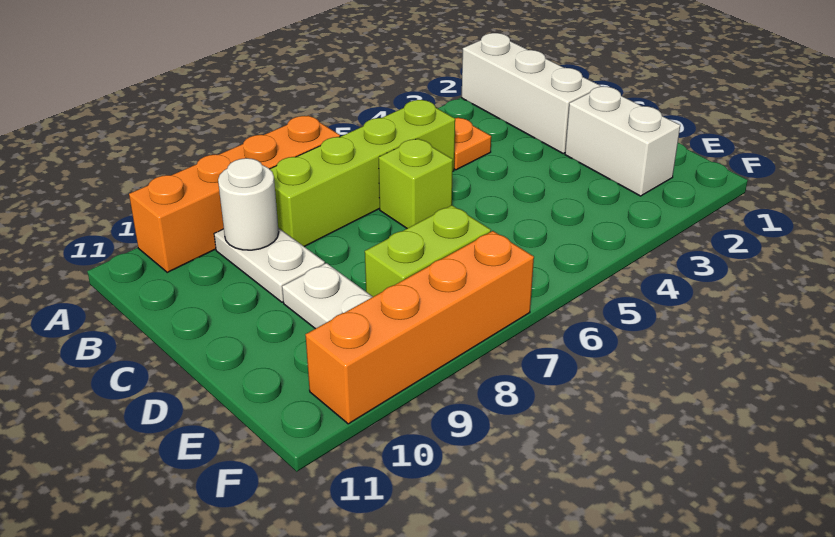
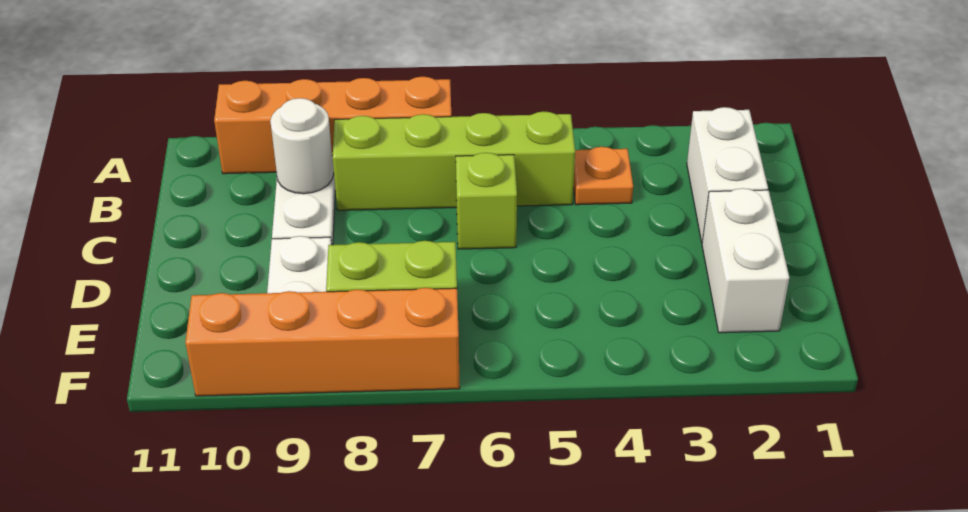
white brick A2:C2 level 1 -> white brick B2:C2 level 1

